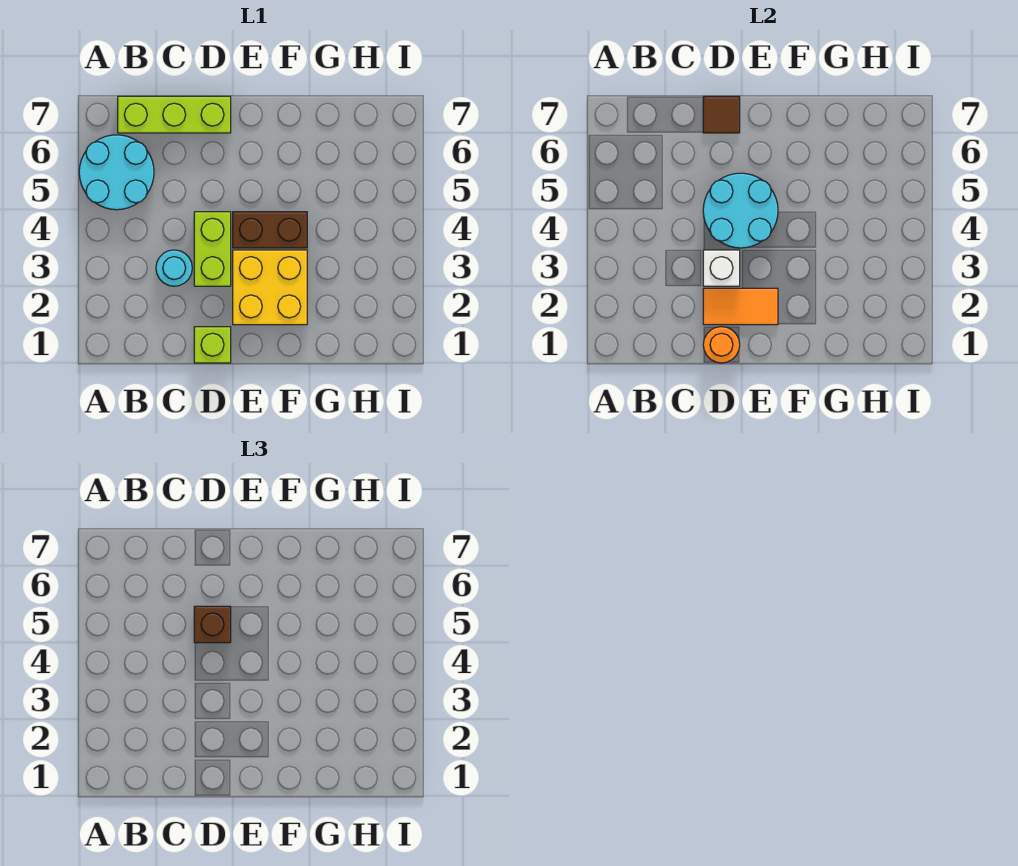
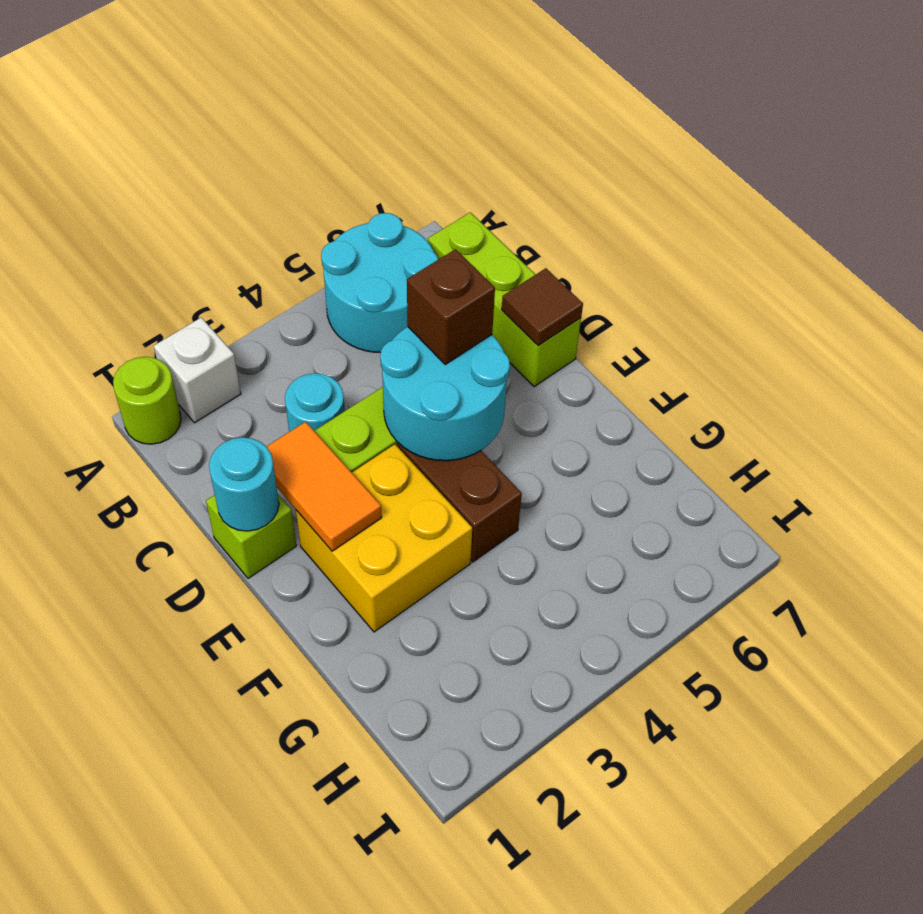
none -> lime round brick A1 level 1
orange round brick D1 level 2 -> cyan round brick D1 level 2
white brick D3 level 2 -> white brick A2 level 1

